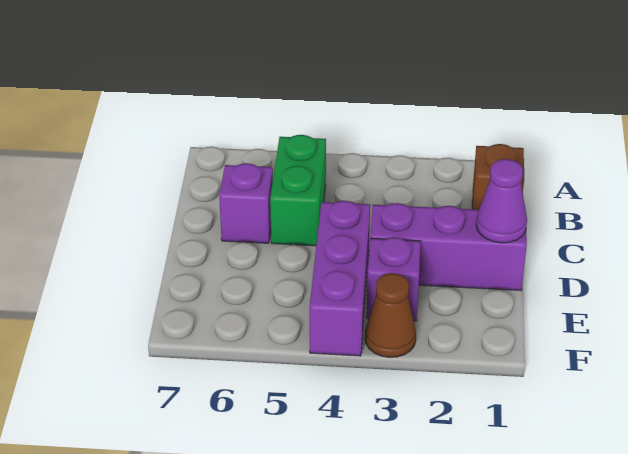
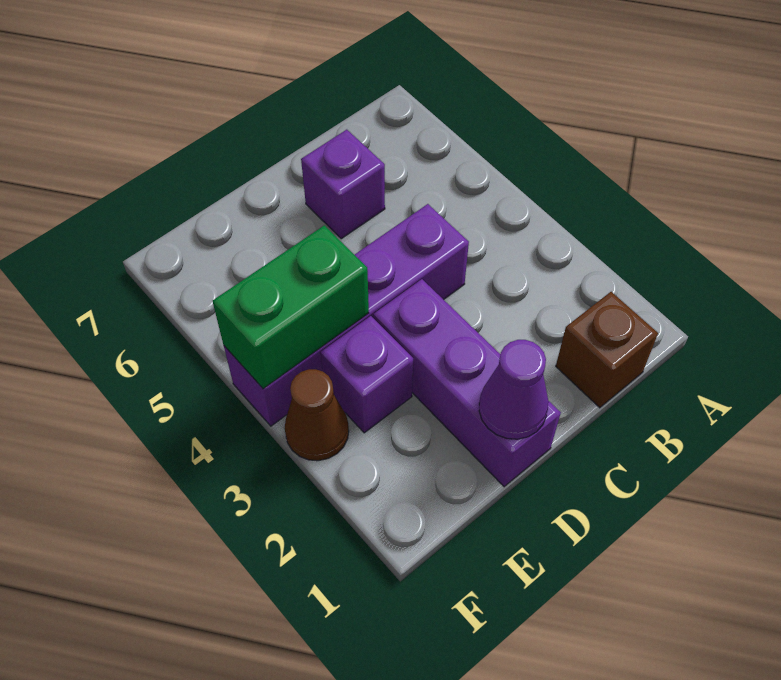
green brick B5:C5 level 1 -> green brick E4:F4 level 2
purple brick D4:F4 level 1 -> purple brick C4:F4 level 1

